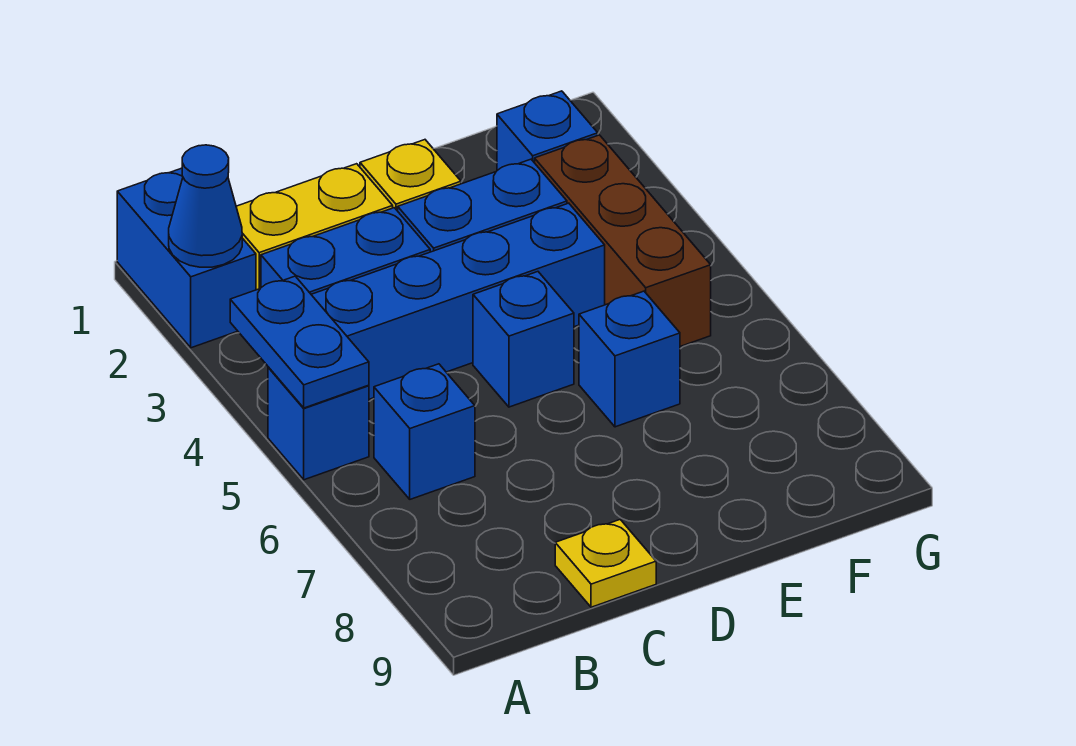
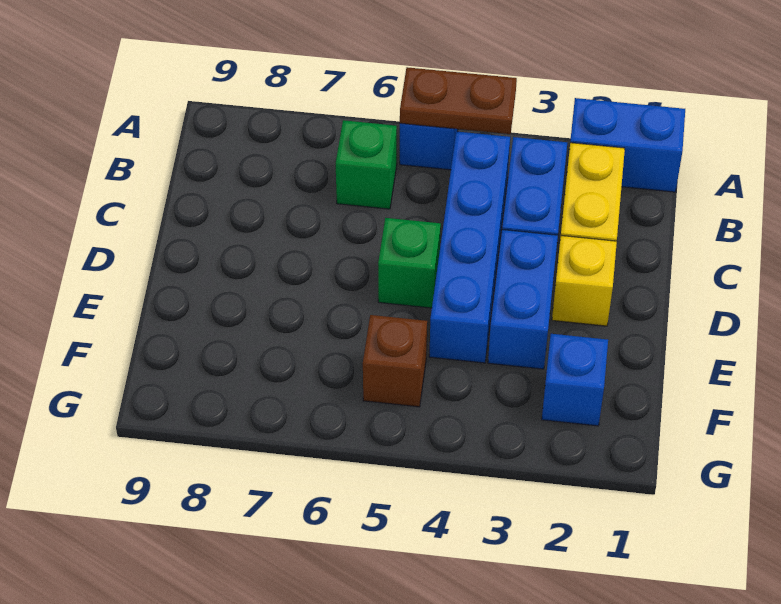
blue cone A2 level 2 -> none
blue plate A4:A5 level 2 -> brown plate A4:A5 level 2
blue brick B6 level 1 -> green brick B6 level 1
yellow plate C9 level 1 -> none
blue brick D5 level 1 -> green brick D5 level 1
blue brick E6 level 1 -> none
brown brick F3:F5 level 1 -> brown brick F5 level 1

